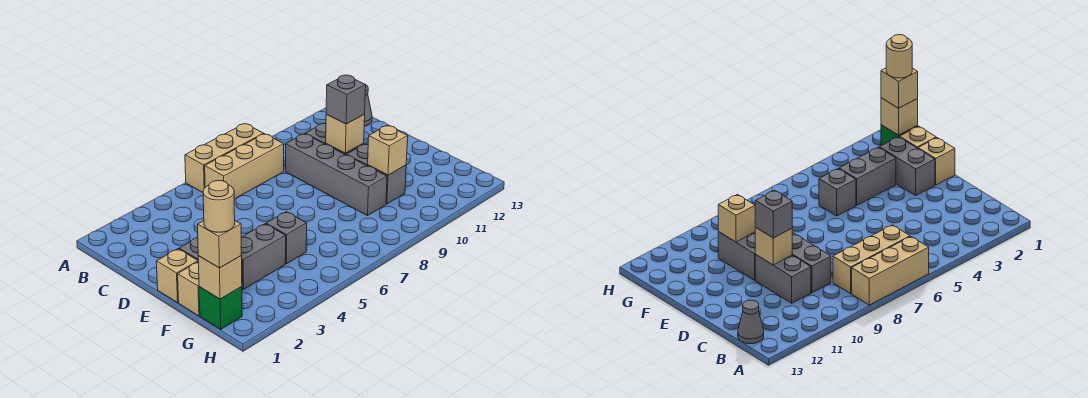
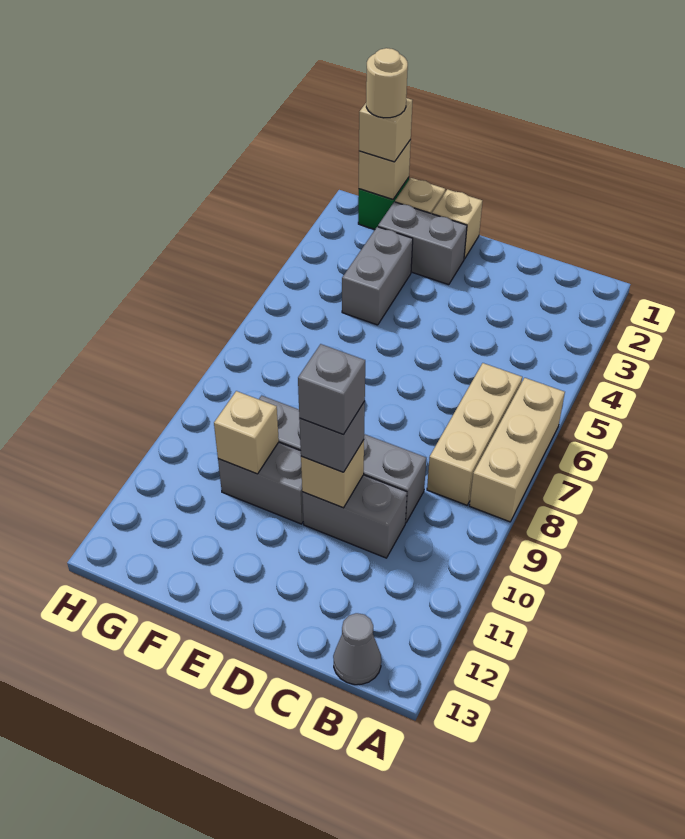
grey brick F5 level 1 -> grey brick D10 level 4

